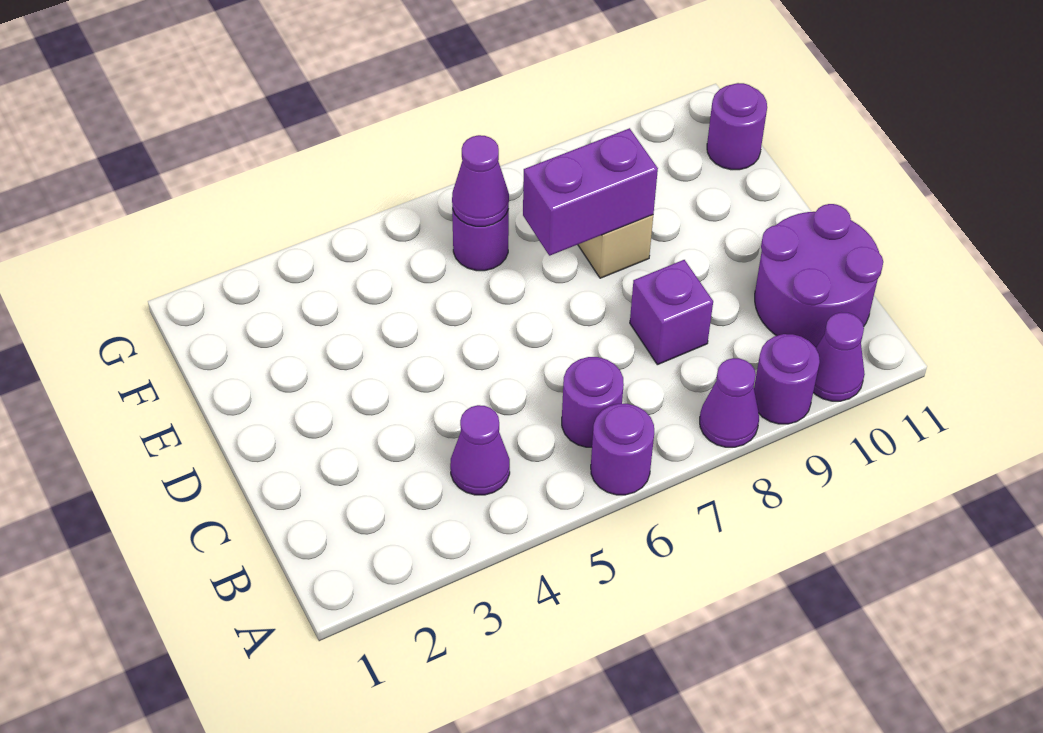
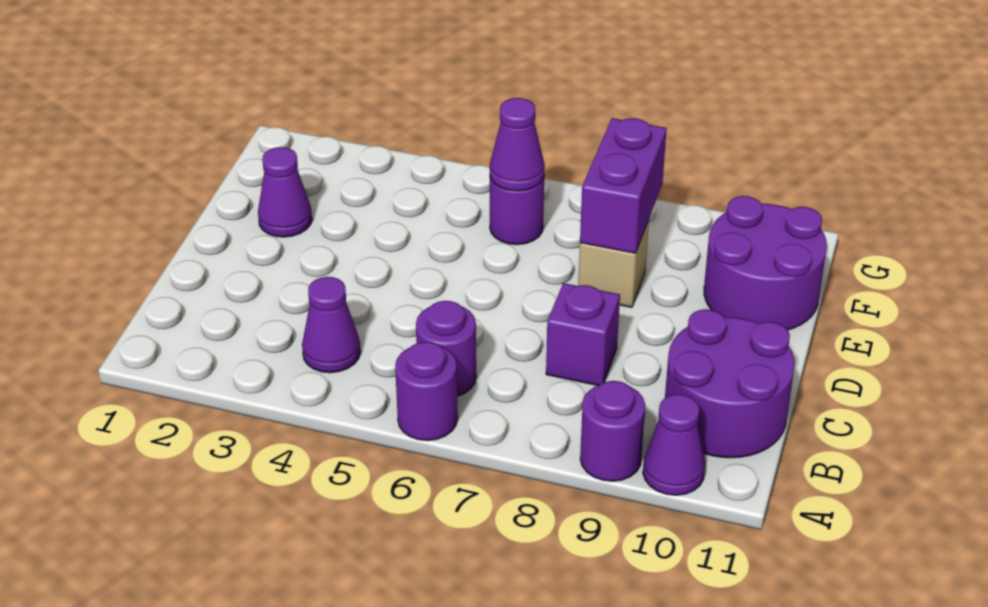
purple cone A8 level 1 -> purple cone E2 level 1
purple brick E7:E8 level 2 -> purple brick E8:F8 level 2
purple round brick F11 level 1 -> purple round brick E10:F11 level 1

